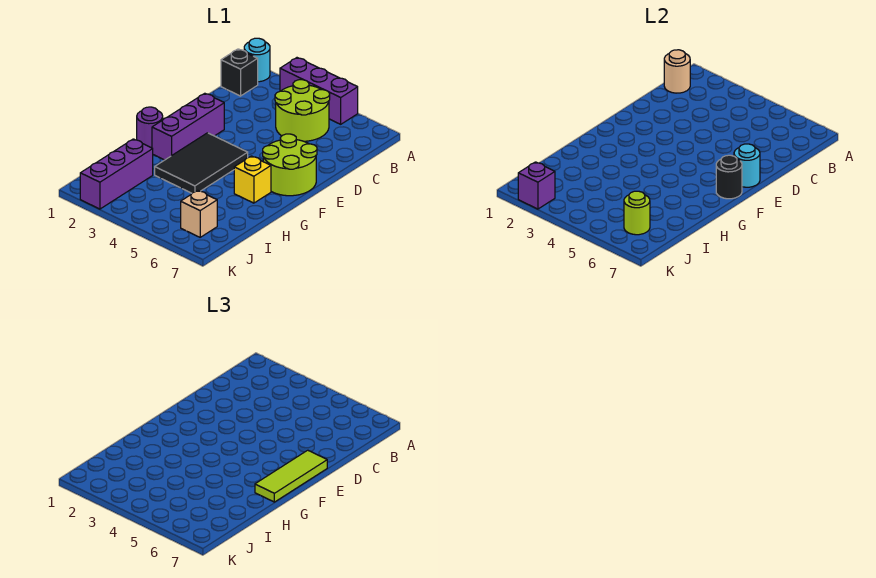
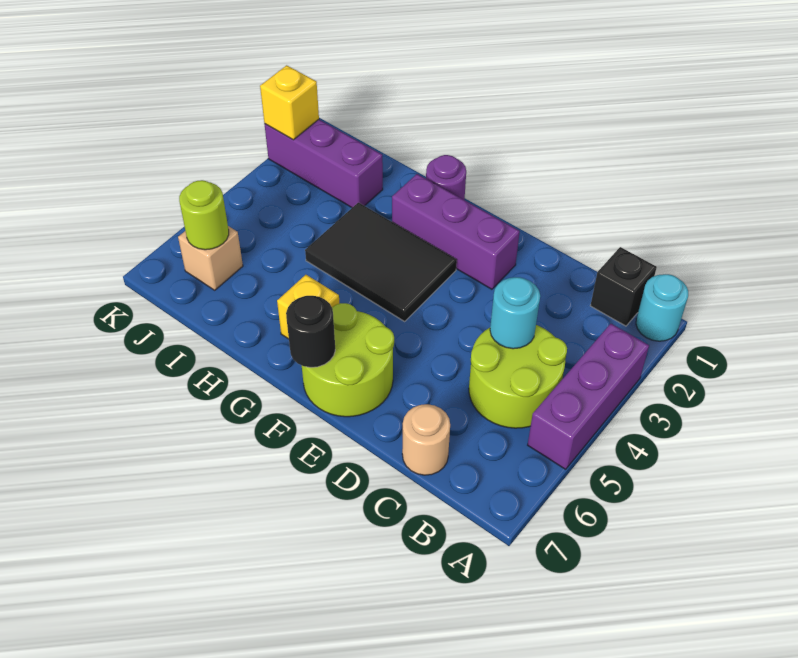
tan round brick B1 level 2 -> tan round brick C7 level 1
cyan round brick E7 level 2 -> cyan round brick C4 level 2
lime tile E7:G7 level 3 -> none
purple brick K2 level 2 -> yellow brick K2 level 2

